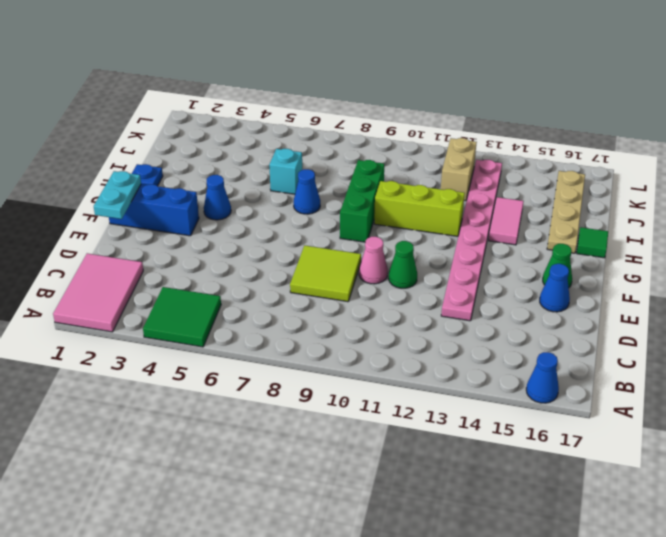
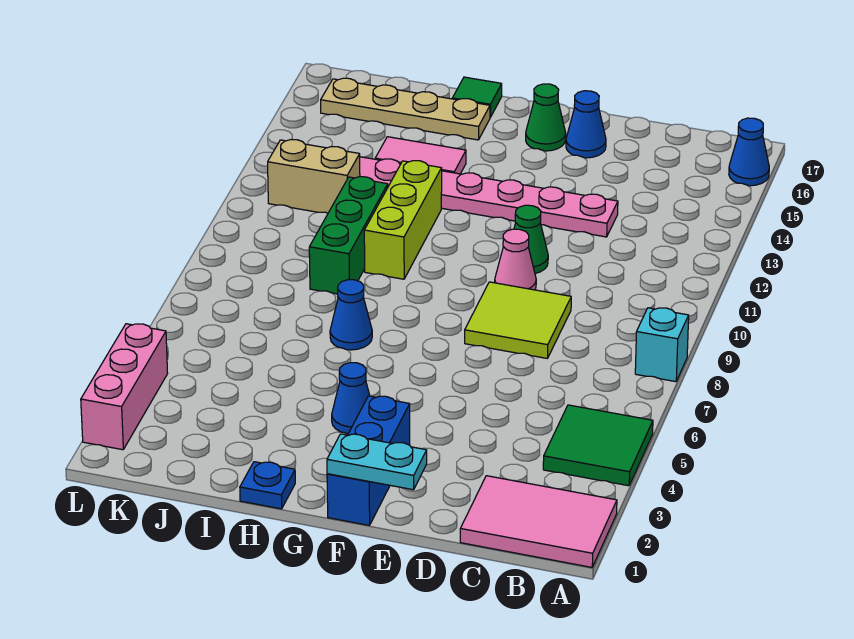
green brick G9:I9 level 1 -> green brick I9:I11 level 1
cyan brick I6 level 1 -> cyan brick A8 level 1
none -> pink brick L2:L4 level 1

